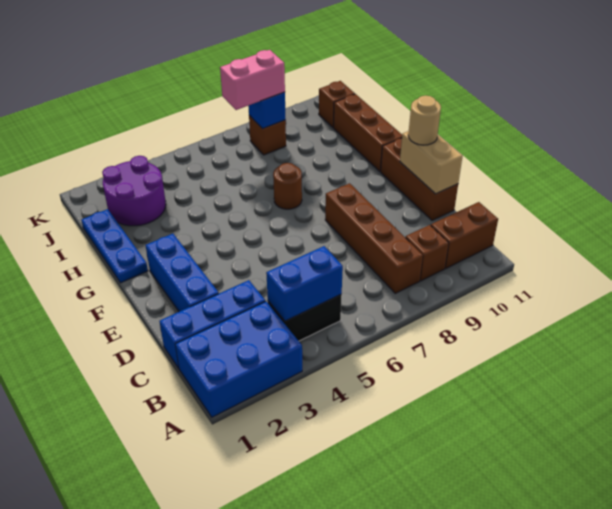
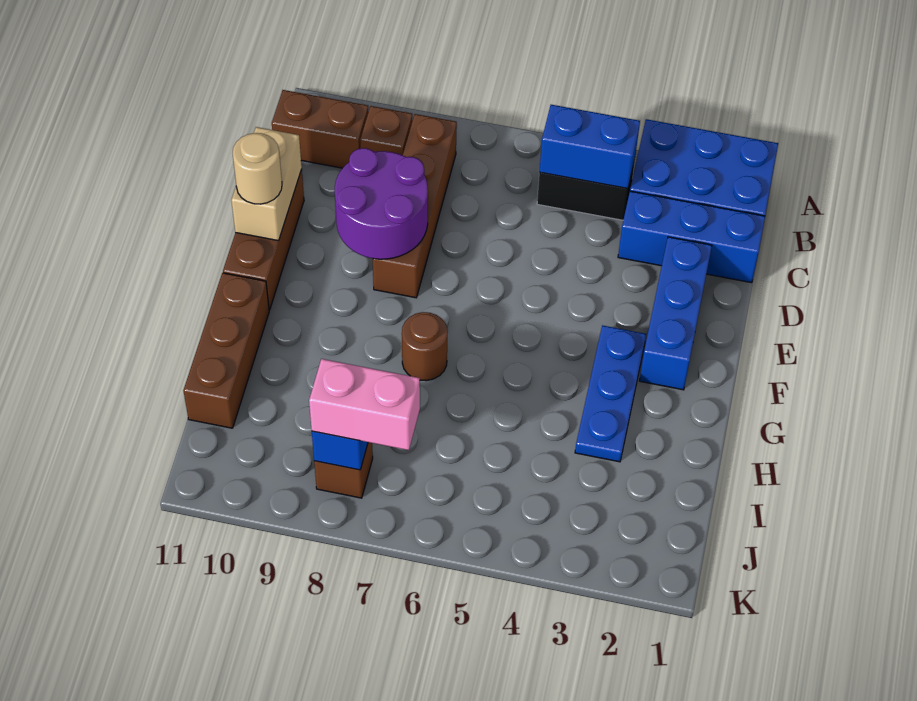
blue plate G1:I1 level 1 -> blue plate F3:H3 level 1
purple round brick I2:J3 level 1 -> purple round brick D8:E9 level 2
brown brick J11 level 1 -> none

